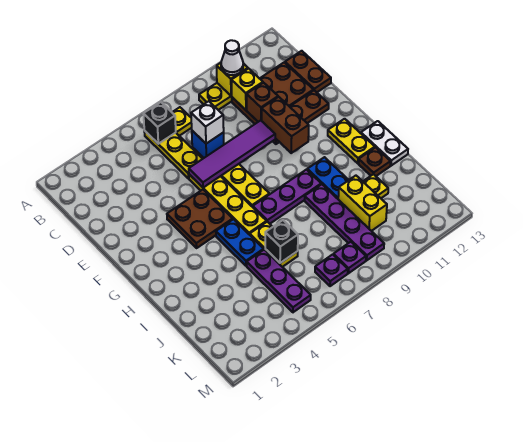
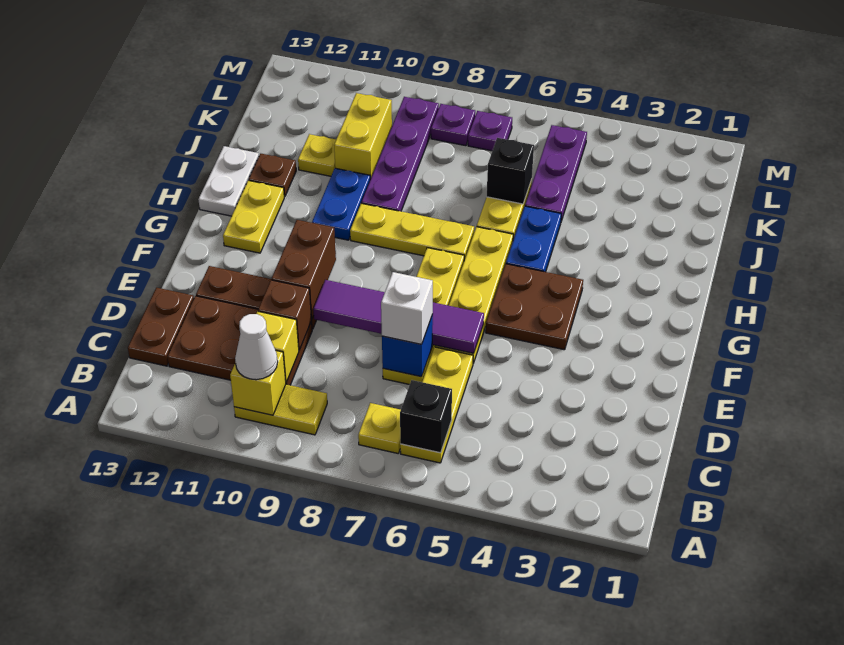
purple plate H7:H9 level 1 -> yellow plate H7:H9 level 1

